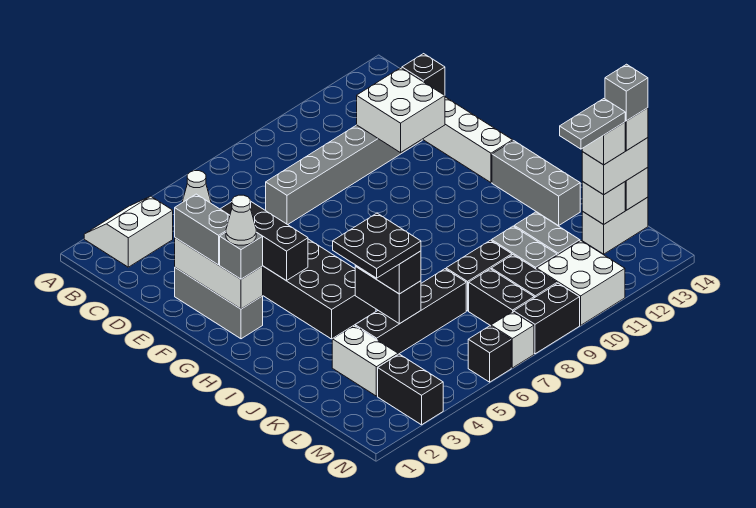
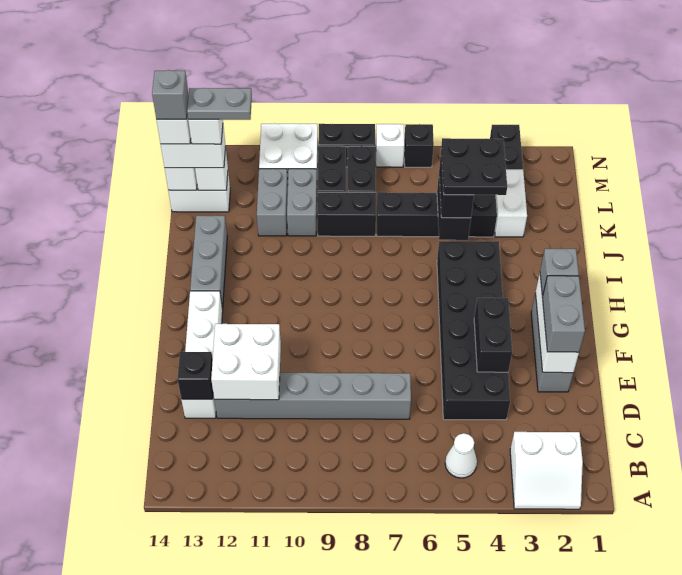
black brick E4:G4 level 2 -> black brick E4:F4 level 2
white cone G2 level 4 -> none

